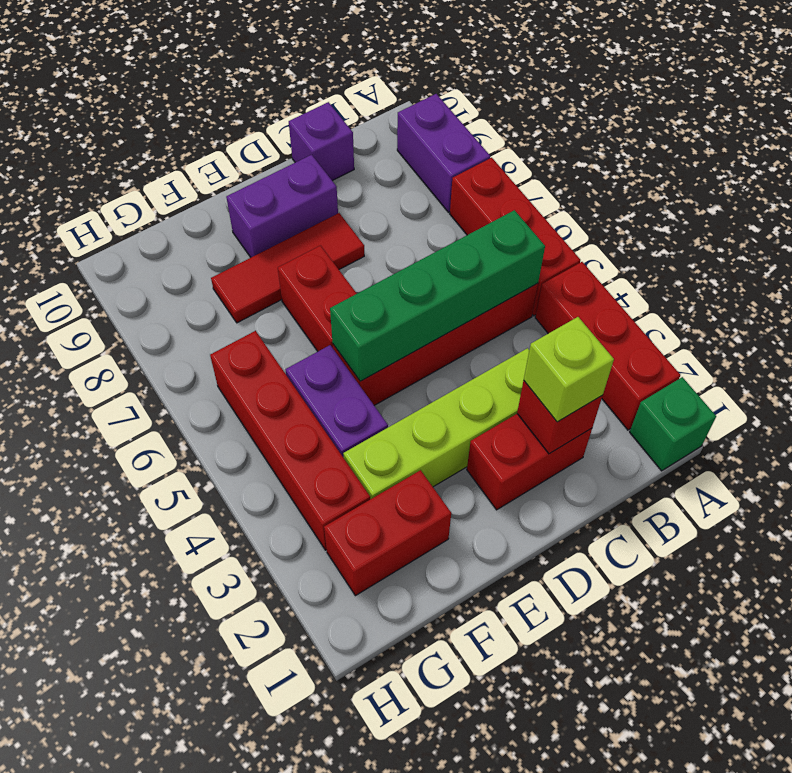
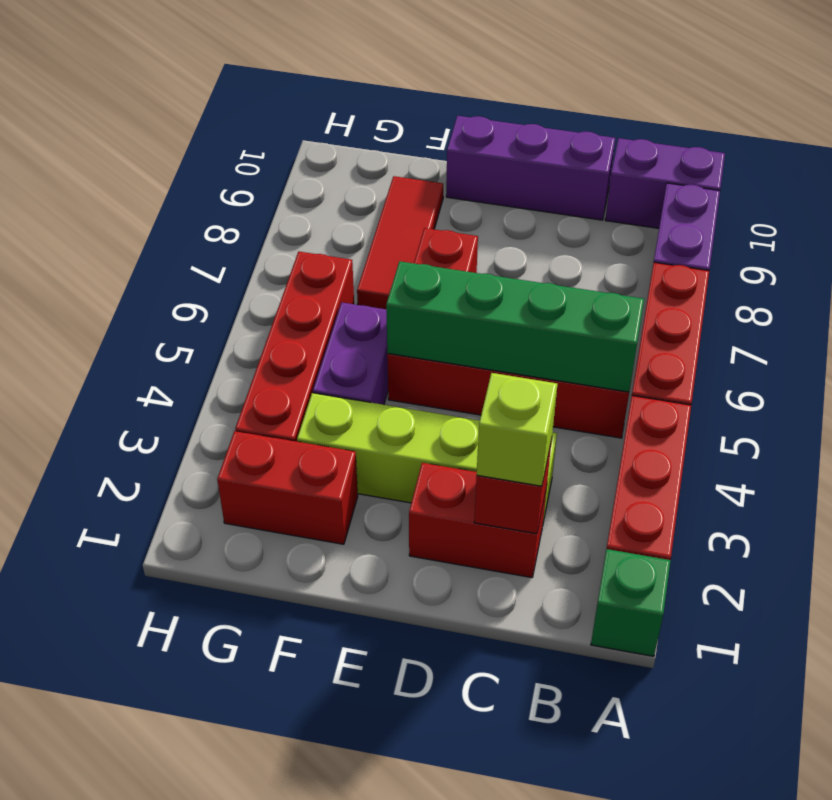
purple brick C10 level 1 -> purple brick C10:E10 level 1
red tile D8:F8 level 1 -> red tile F7:F9 level 1
purple brick D9:E9 level 1 -> purple brick A10:B10 level 1

